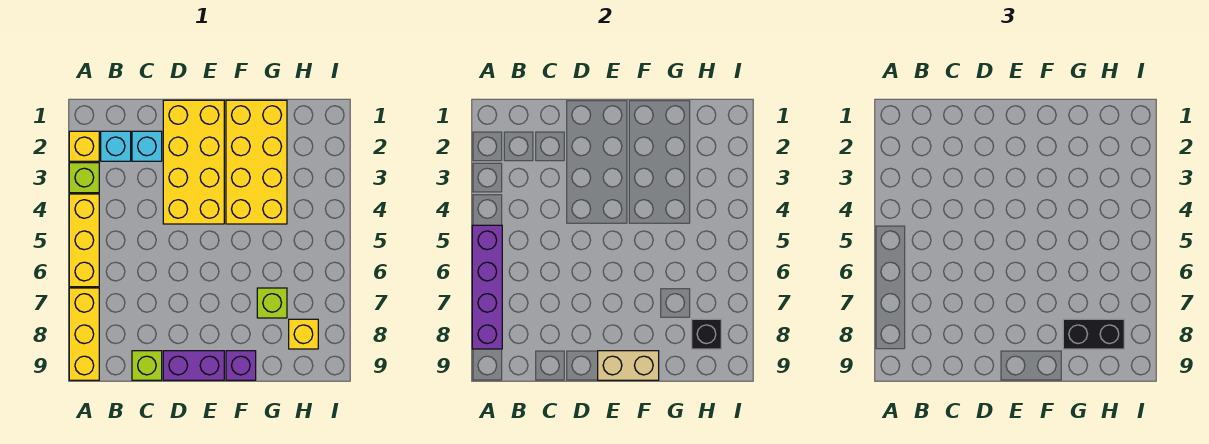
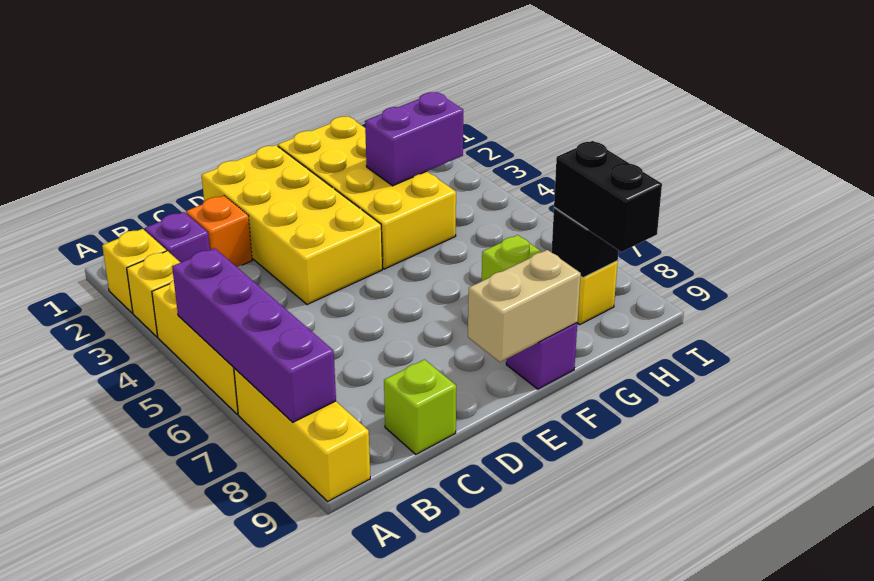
lime brick A3 level 1 -> yellow brick A3 level 1
cyan brick B2 level 1 -> purple brick B2 level 1
cyan brick C2 level 1 -> orange brick C2 level 1
purple brick D9:E9 level 1 -> purple brick G3:H3 level 2
black brick G8:H8 level 3 -> black brick H8:H9 level 3

